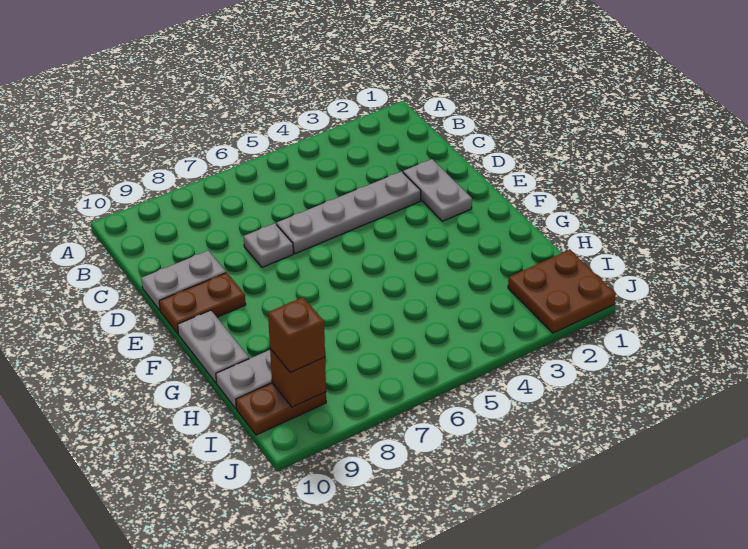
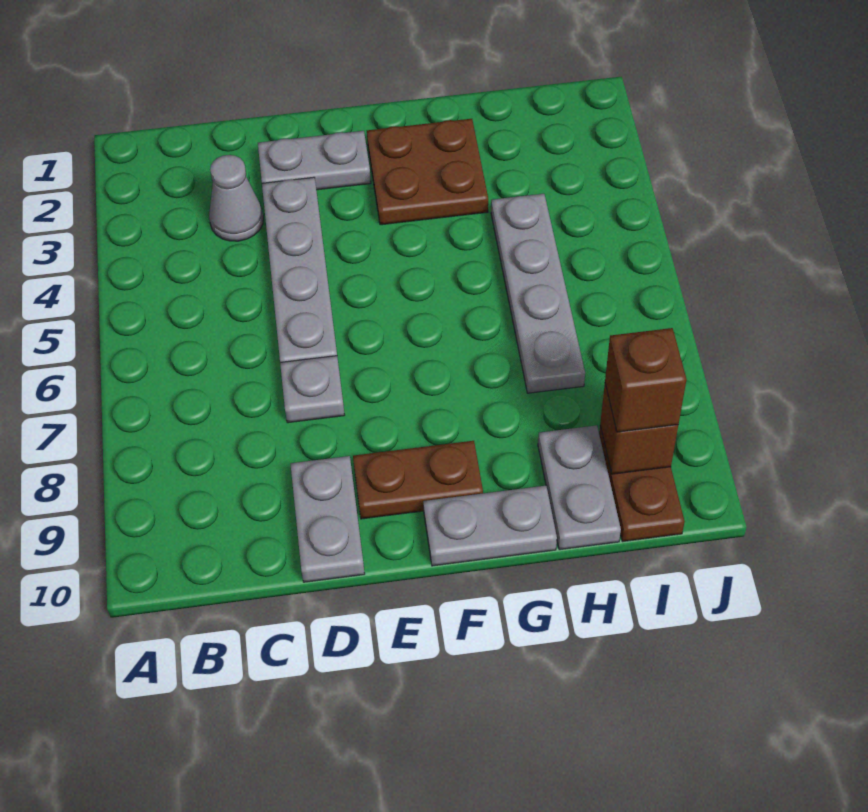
none -> grey cone C3 level 1
brown plate E9:E10 level 1 -> brown plate E9:F9 level 1
none -> grey plate H4:H7 level 1
brown plate I1:J2 level 1 -> brown plate F2:G3 level 1

